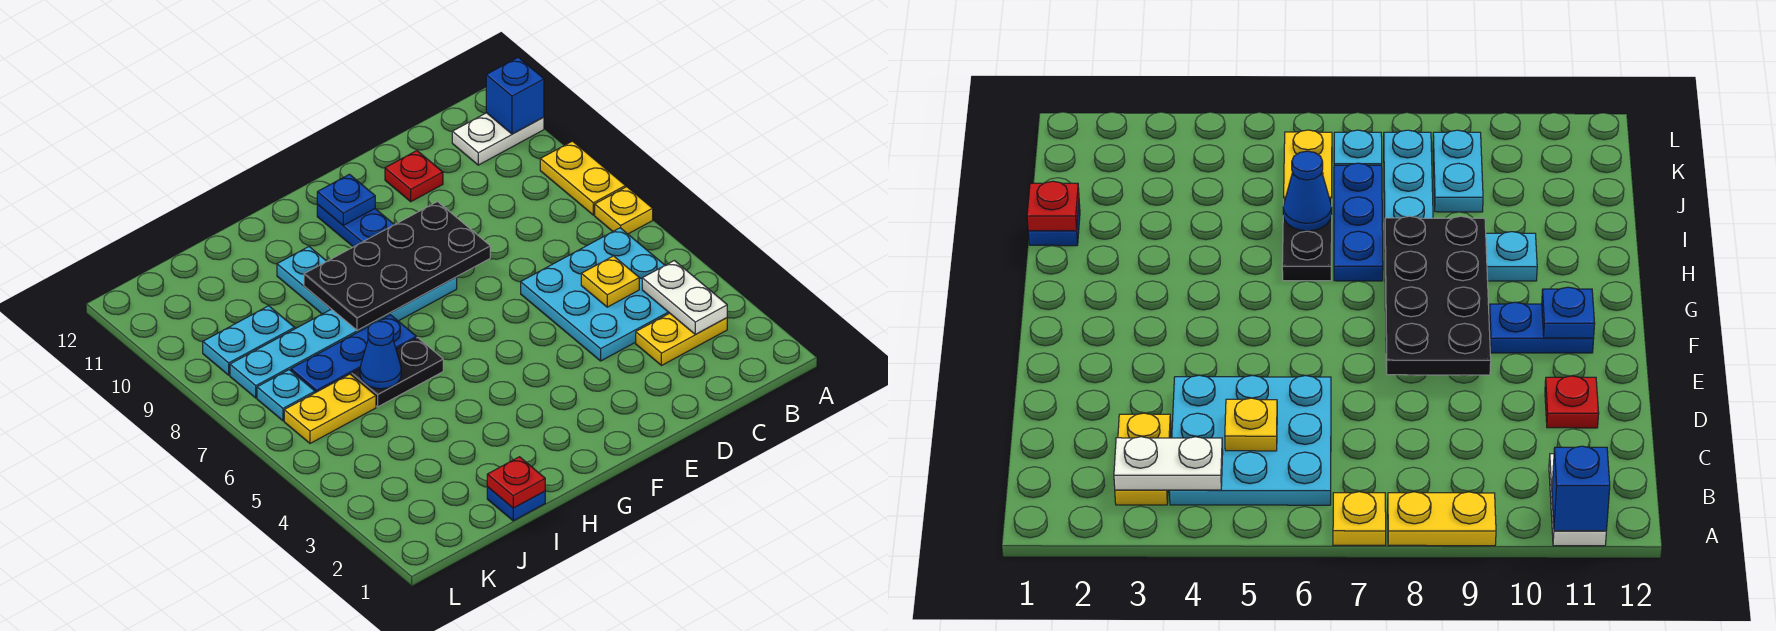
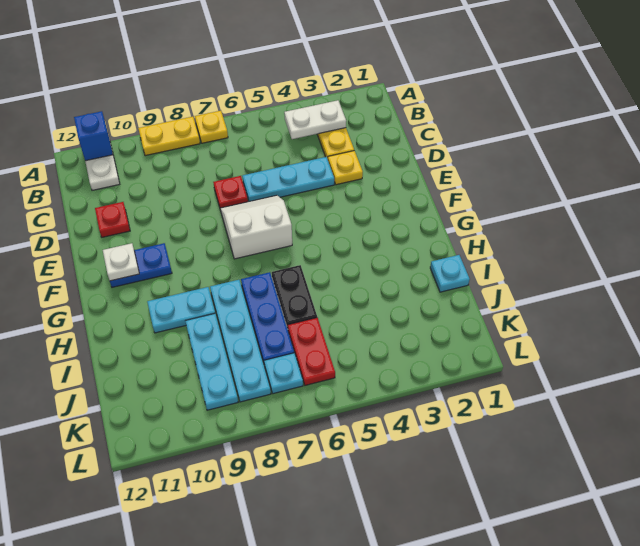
cyan plate B4:D6 level 1 -> cyan plate D4:D6 level 1
yellow plate C5 level 2 -> yellow plate D3 level 1
none -> white slope E6:F7 level 1 top F
black plate E8:H9 level 2 -> none
cyan plate F8:K8 level 1 -> cyan plate H8:K8 level 1
blue plate F11 level 2 -> white plate F11 level 2
blue plate I1 level 1 -> cyan plate I1 level 1
red plate I1 level 2 -> red plate D7 level 1
blue cone I6 level 2 -> none
yellow plate J6:K6 level 1 -> red plate J6:K6 level 1
cyan plate J9:K9 level 1 -> cyan plate I9:K9 level 1

